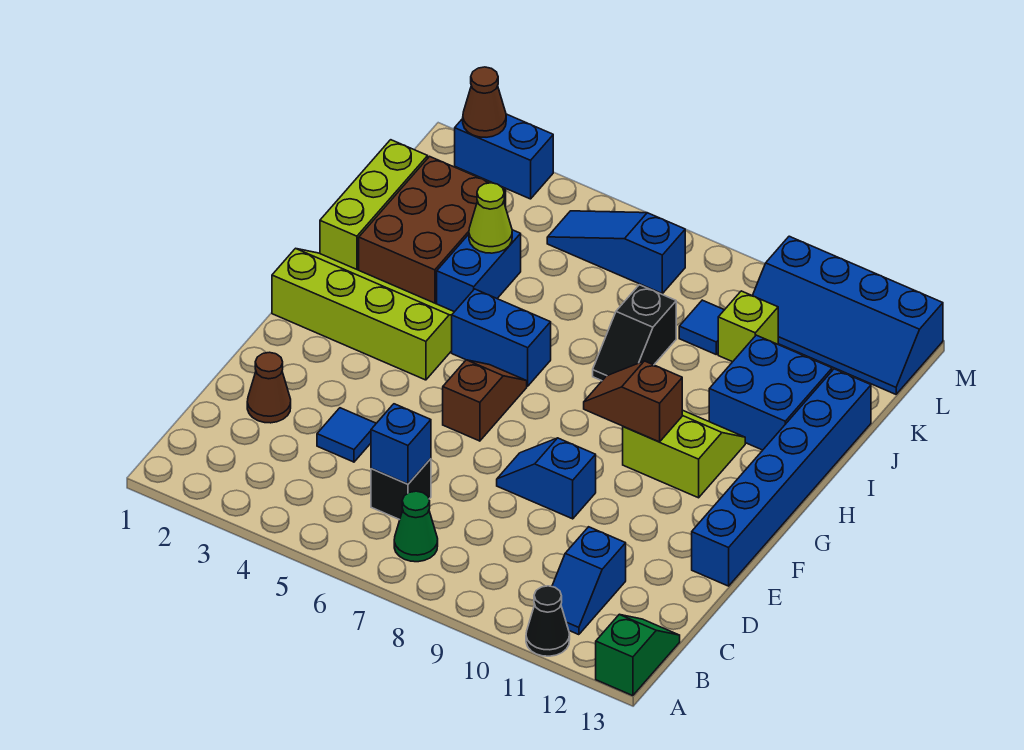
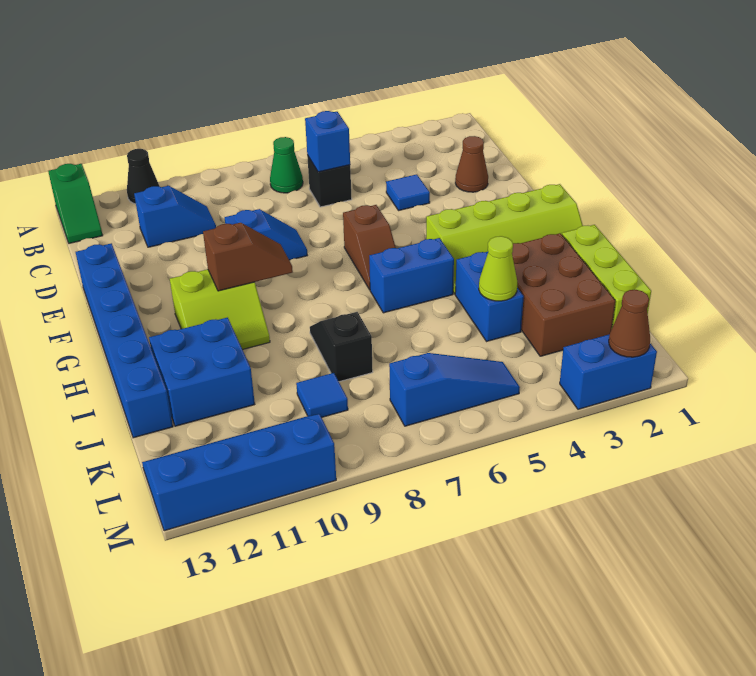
blue slope B11:C11 level 1 top C -> blue slope C10:C11 level 1 top 11
lime brick K10 level 1 -> none

